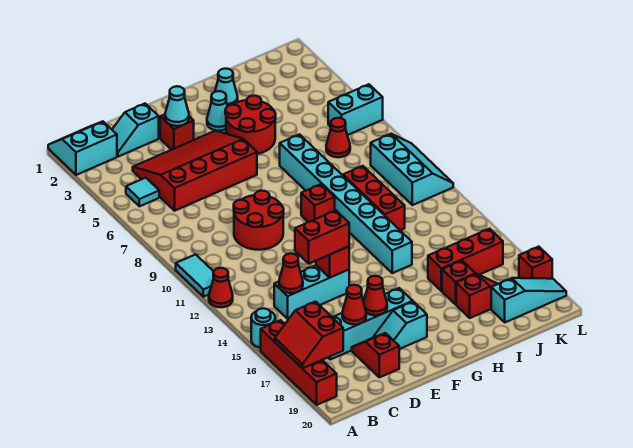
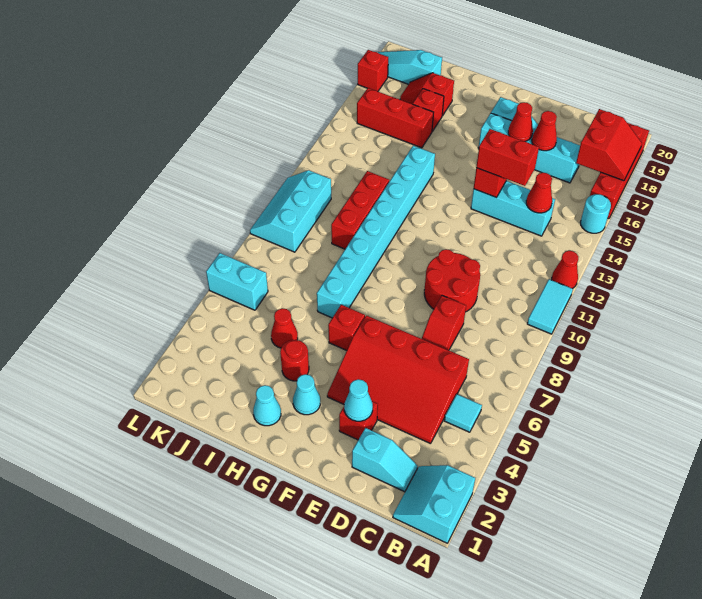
cyan slope A1:B2 level 1 top 2 -> cyan slope A1:B2 level 1 top A
red slope D18:D19 level 1 top 19 -> red slope D7:D8 level 1 top 8
red round brick G4:H5 level 1 -> red round brick H4 level 1
red brick G10 level 1 -> red brick G6 level 1
red cone J7 level 1 -> red cone I5 level 1

